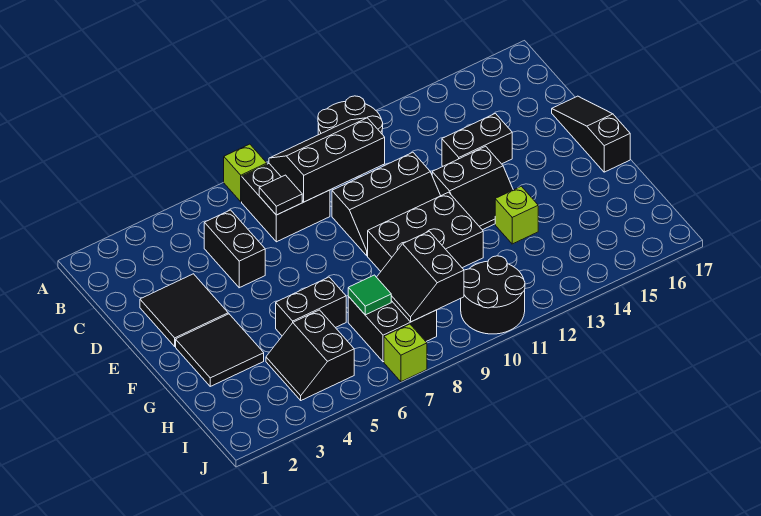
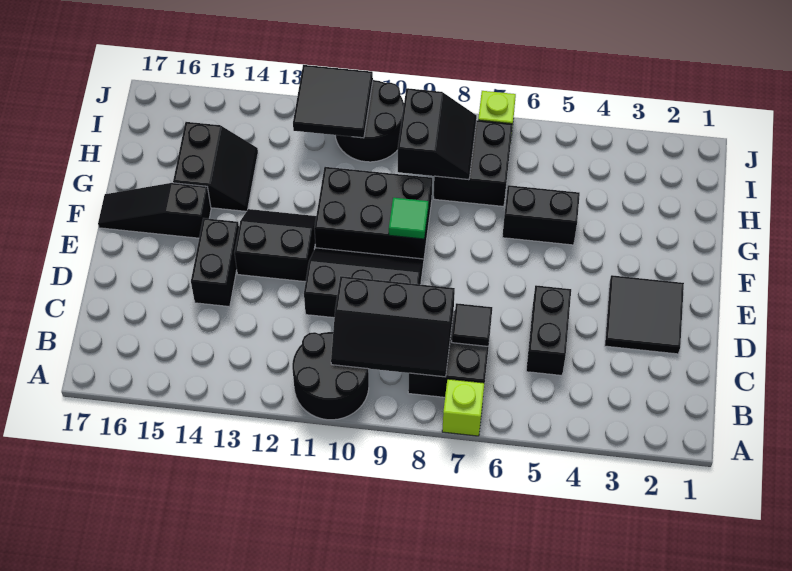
black brick D13:D14 level 1 -> black brick D14:E14 level 1
black slope D17:F17 level 1 top F -> black slope F15:F17 level 1 top 15
black tile F2:G3 level 1 -> black tile I11:J12 level 2
lime brick G13 level 1 -> none
black slope H4:I5 level 1 top 5 -> black slope G14:H15 level 1 top 15
green tile H7 level 2 -> green tile F9 level 2

